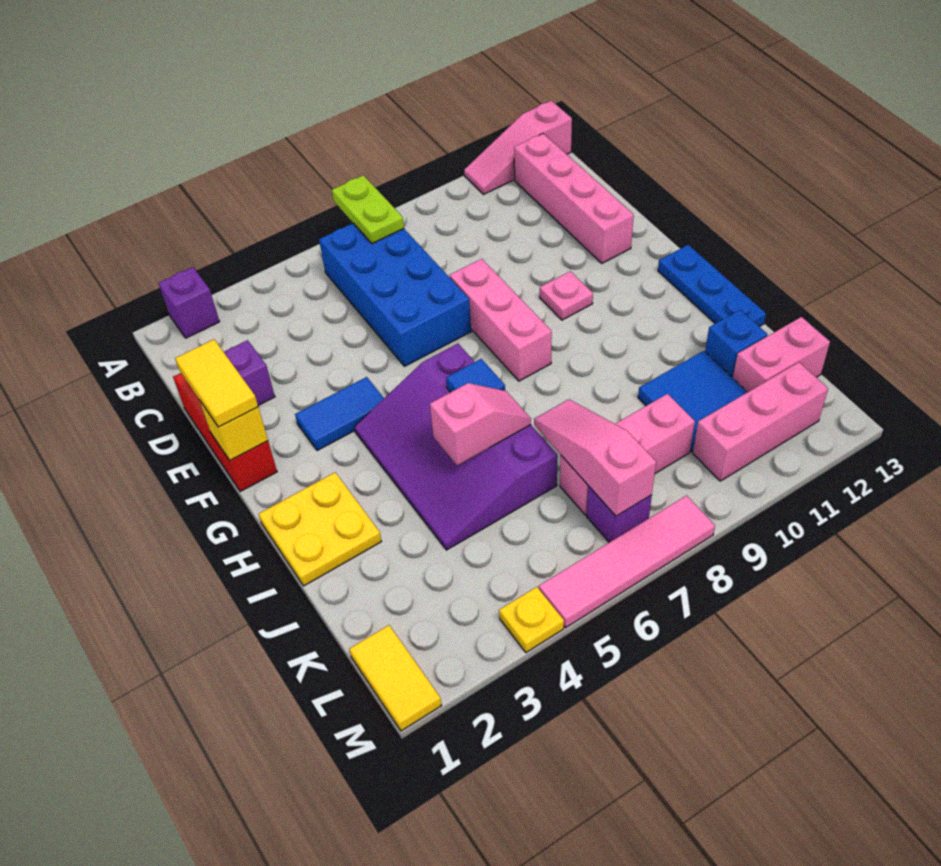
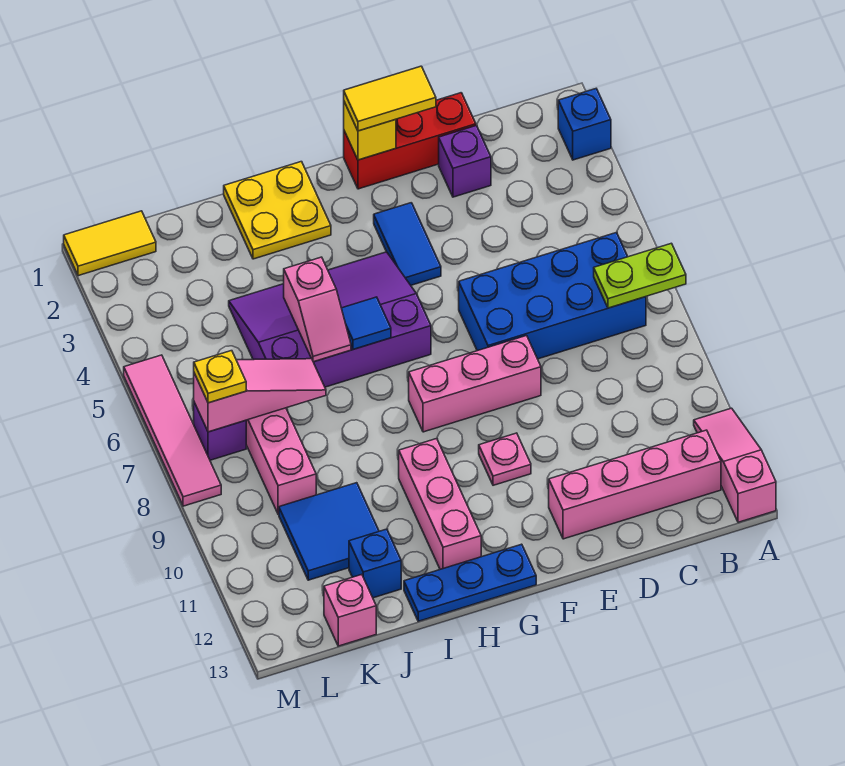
purple brick A2 level 1 -> blue brick A2 level 1
pink brick K12:K13 level 1 -> pink brick K13 level 1
pink brick L10:L12 level 1 -> pink brick H10:H12 level 1
yellow plate M4 level 1 -> yellow plate L7 level 3

